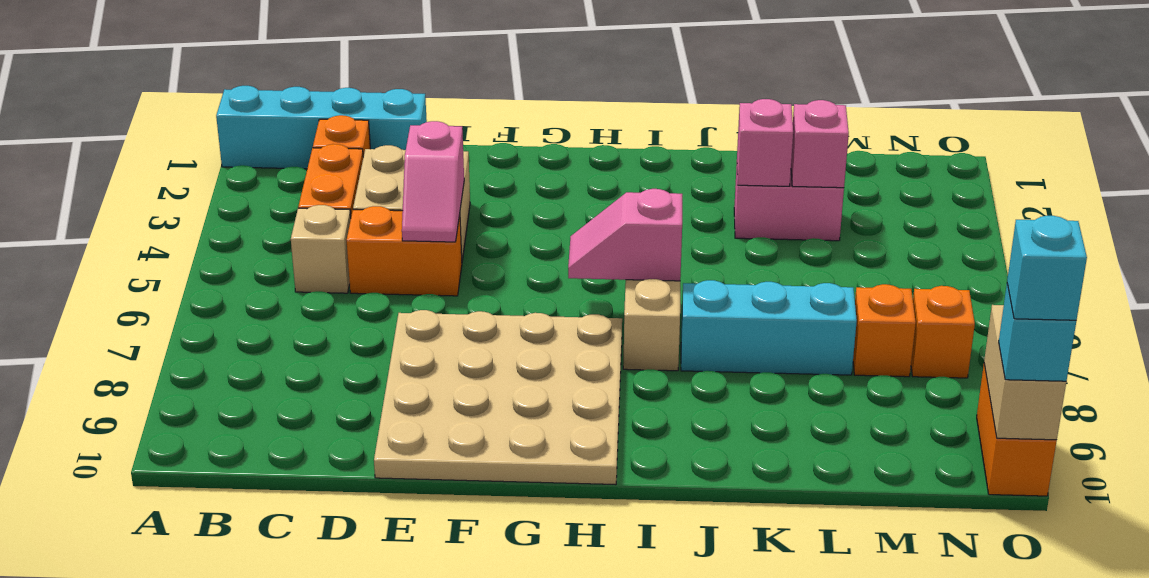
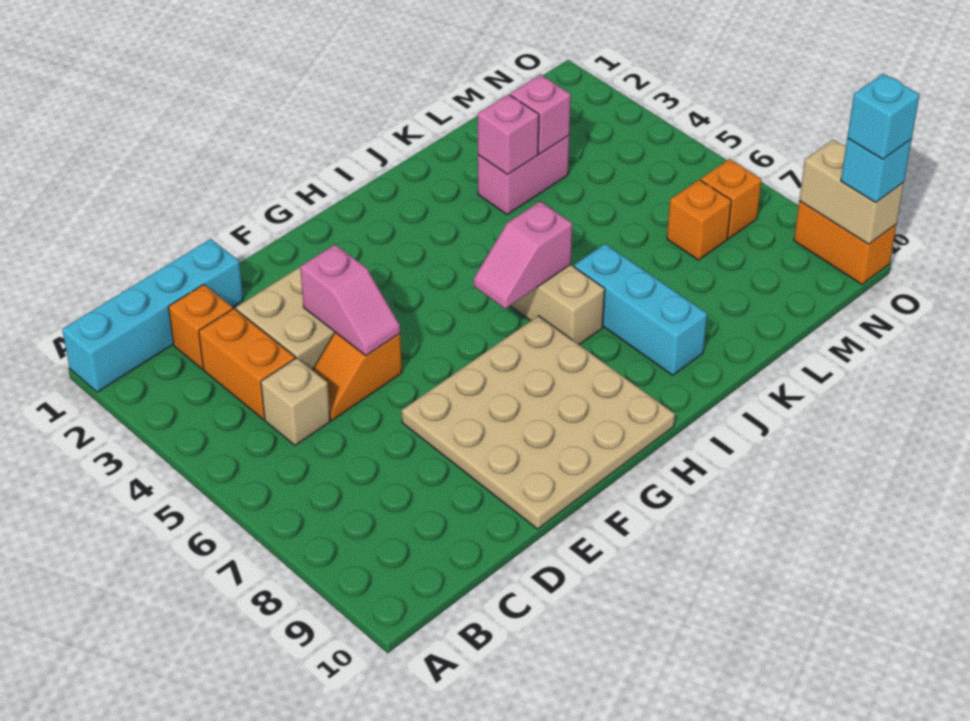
orange brick D5:E5 level 1 -> orange slope D5:E5 level 1 top E
cyan brick J7:L7 level 1 -> cyan brick J7:J9 level 1

